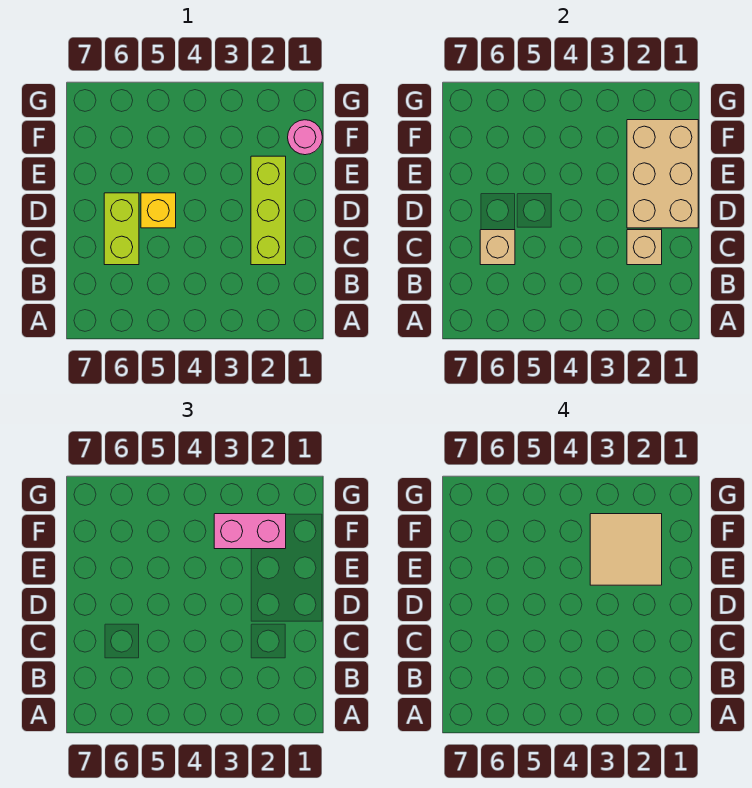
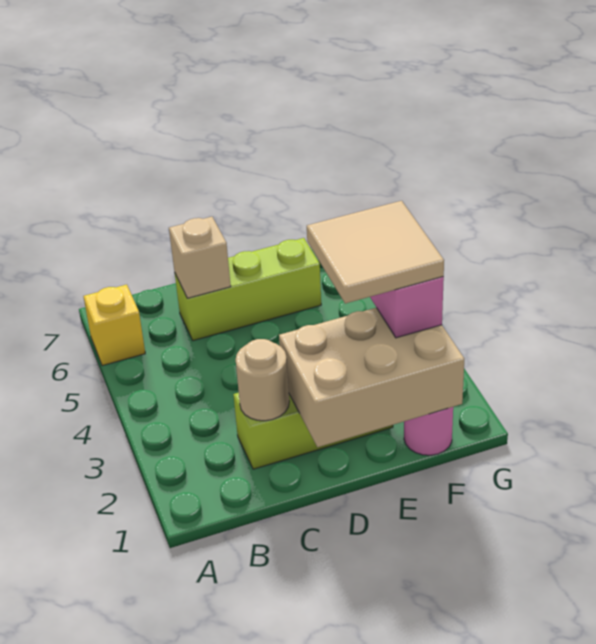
tan brick C2 level 2 -> tan round brick C2 level 2
lime brick C6:D6 level 1 -> lime brick C6:E6 level 1
yellow brick D5 level 1 -> yellow brick A6 level 1

